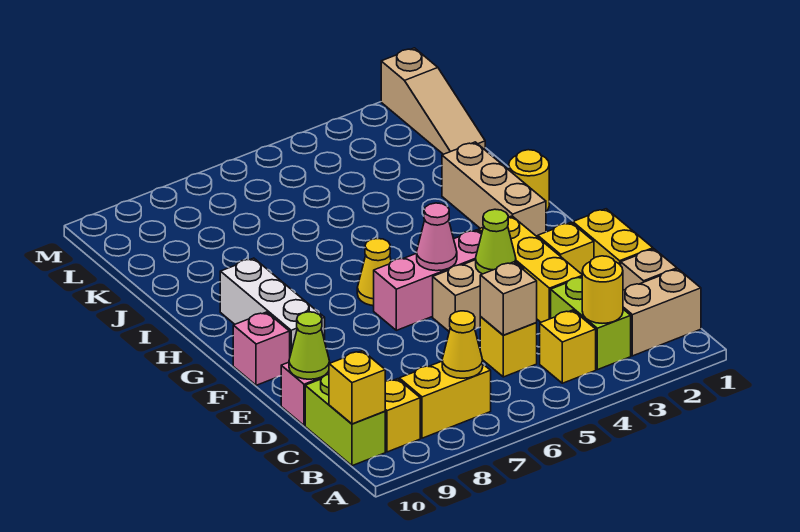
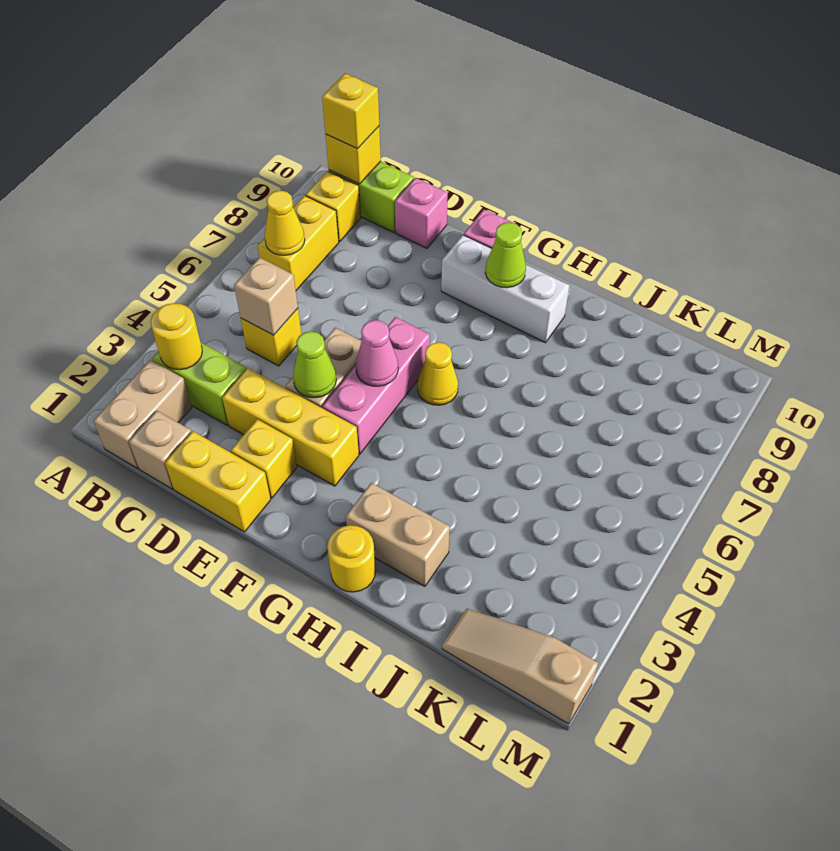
yellow brick B4 level 1 -> yellow brick B10 level 3
lime cone D10 level 2 -> lime cone G9 level 2
tan brick G2:I2 level 1 -> tan brick H2:I2 level 1

